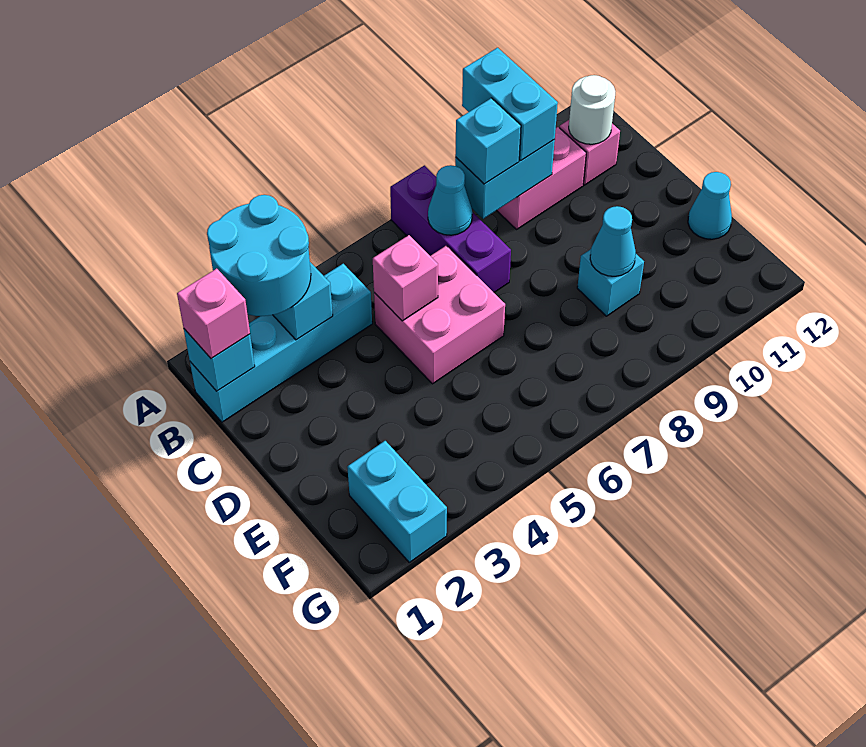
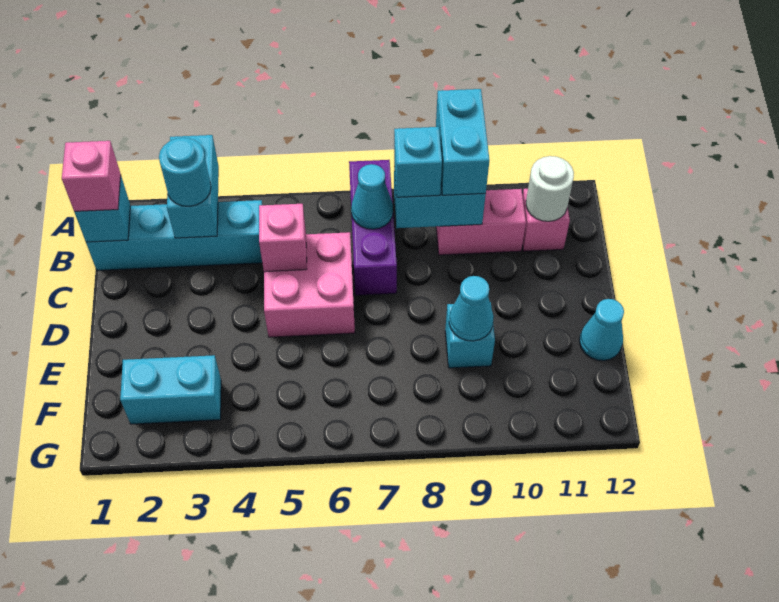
cyan round brick A2:B3 level 3 -> cyan round brick B3 level 3
cyan brick F2:G2 level 1 -> cyan brick F2:F3 level 1

